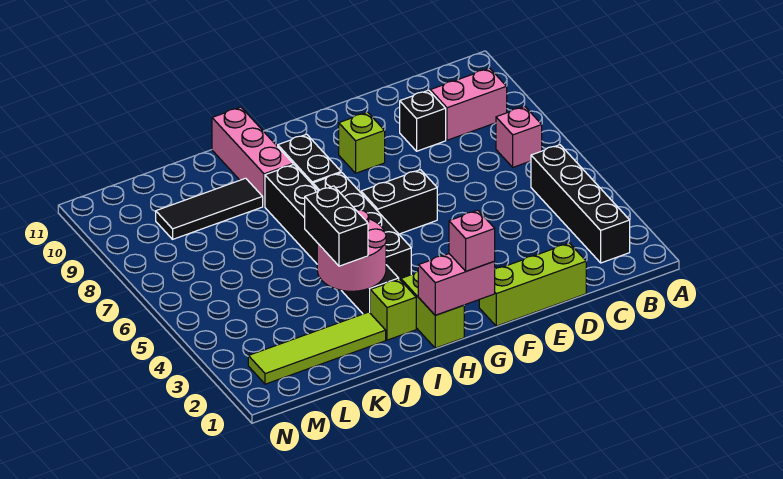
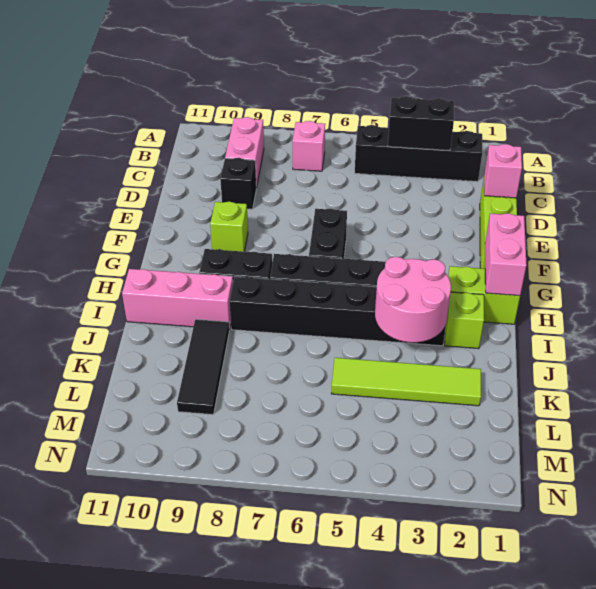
pink brick G1 level 3 -> pink brick D1 level 2
lime tile J2:M2 level 1 -> lime tile K2:K5 level 1
black brick J3:J4 level 3 -> black brick B3:B4 level 2

